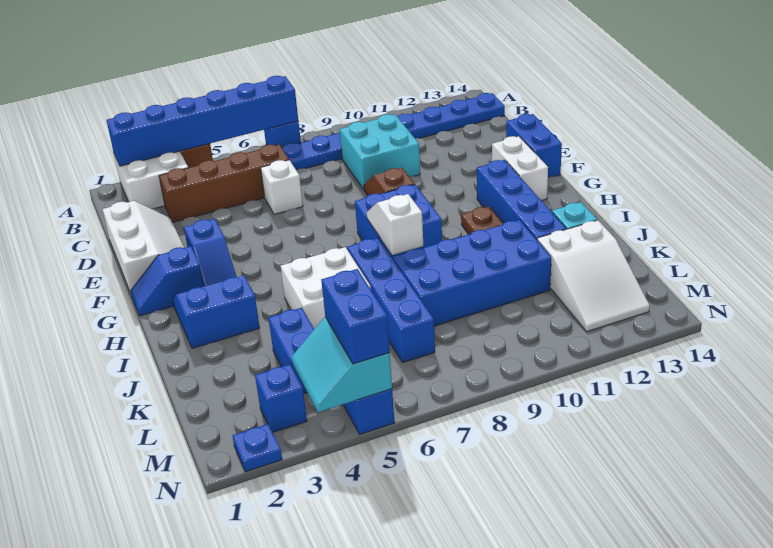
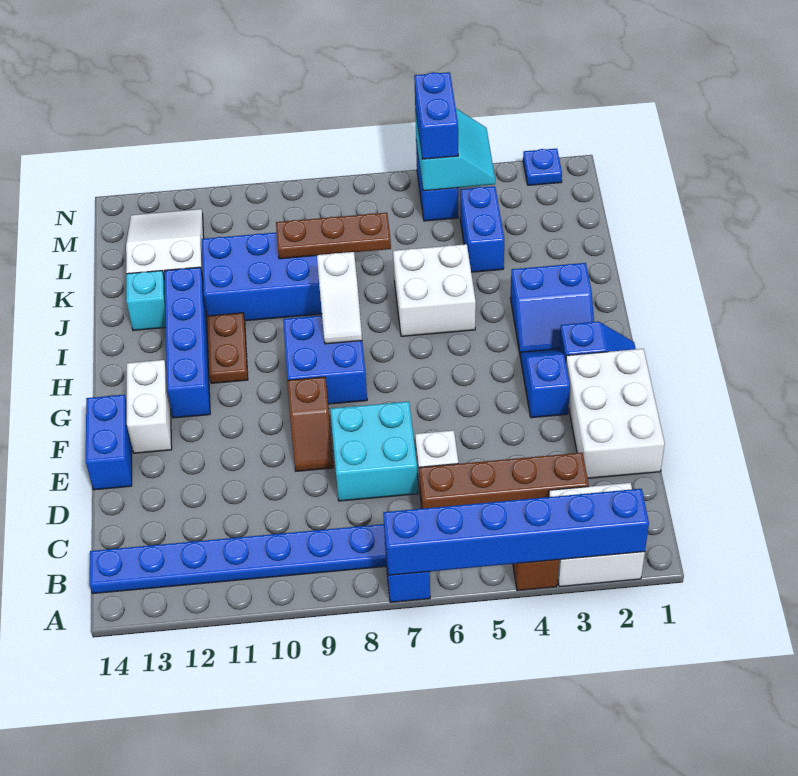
cyan brick C9:D10 level 1 -> cyan brick D7:E8 level 1
white slope D1:F2 level 1 top 1 -> white brick D1:F2 level 1
blue brick I7:L7 level 1 -> none
none -> brown plate K7:K9 level 2
blue brick M3 level 1 -> none

